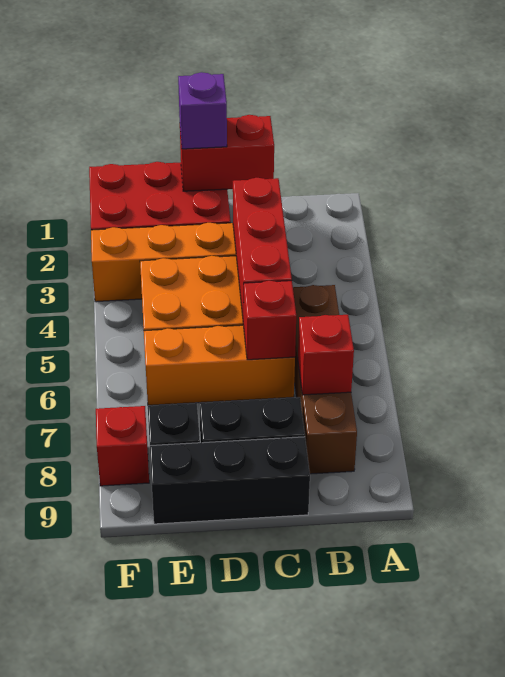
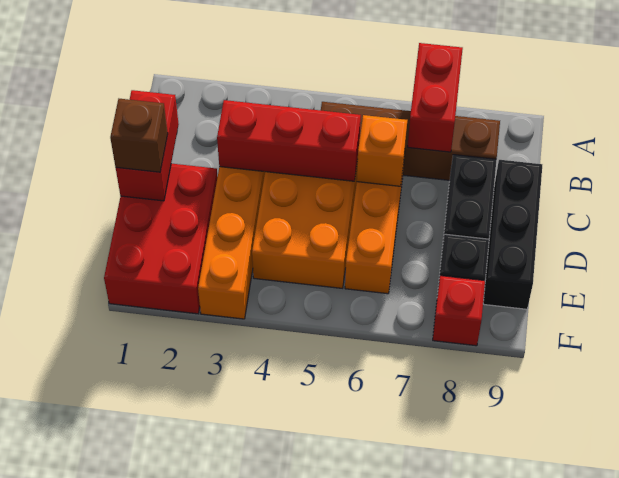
red brick B7 level 2 -> red brick A7:B7 level 2
red brick C6 level 2 -> orange brick C6 level 2
purple brick D1 level 3 -> brown brick D1 level 3

